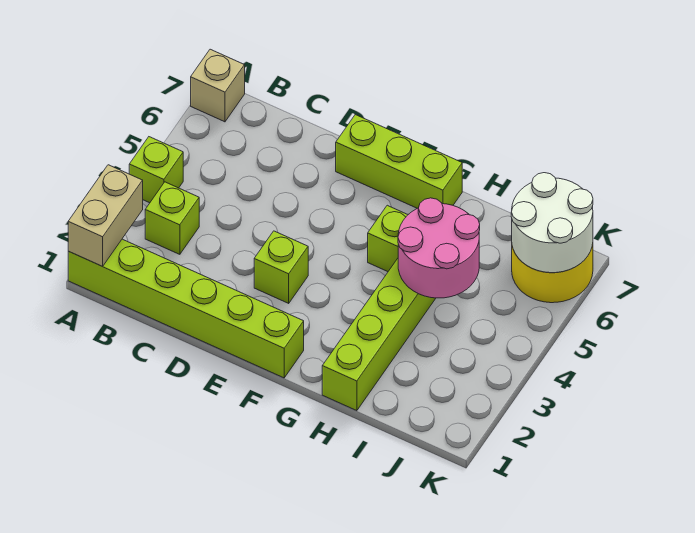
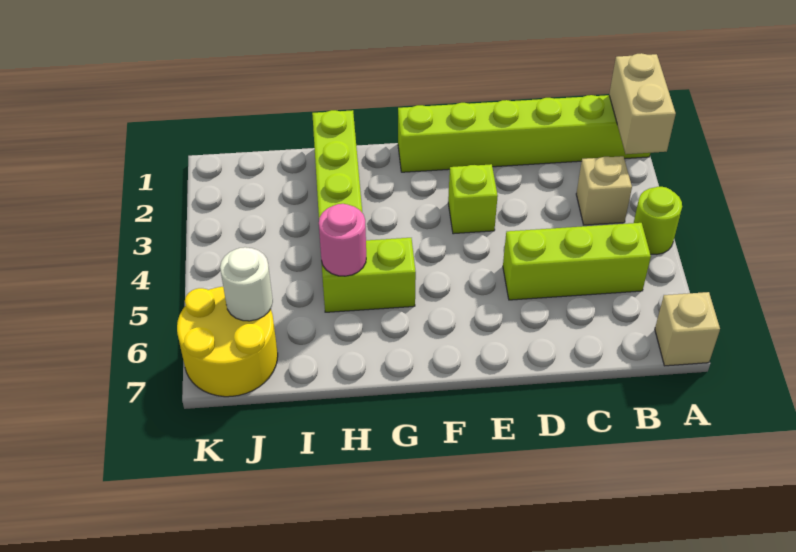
lime brick A4 level 1 -> lime round brick A4 level 1
lime brick B3 level 1 -> tan brick B3 level 1
lime brick E7:G7 level 1 -> lime brick B5:D5 level 1
pink round brick H4:I5 level 2 -> pink round brick H5 level 2
white round brick J6:K7 level 2 -> white round brick J6 level 2

